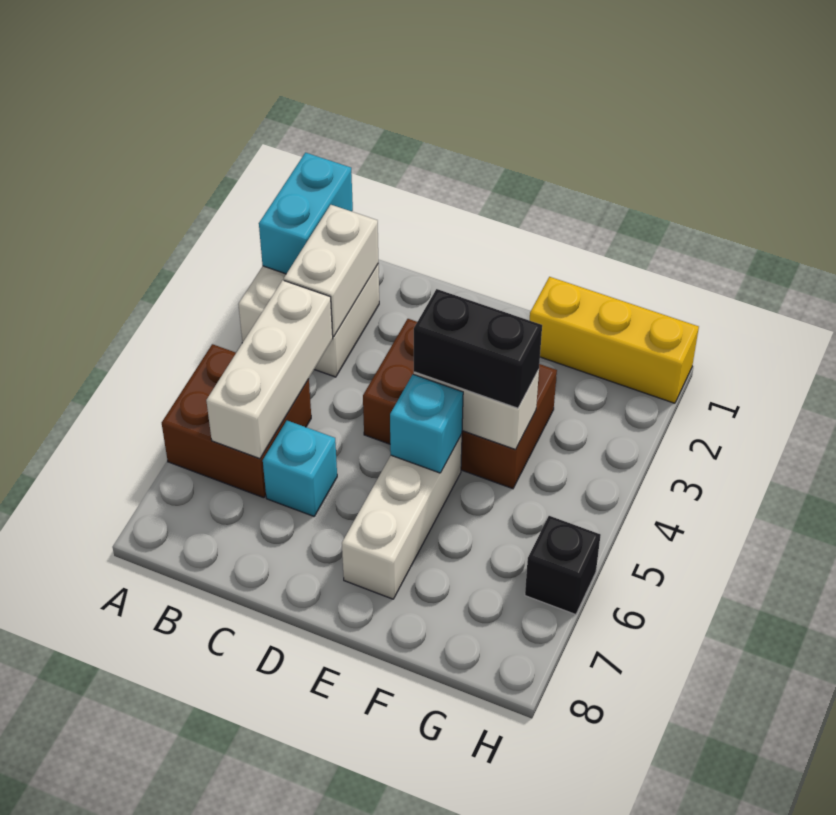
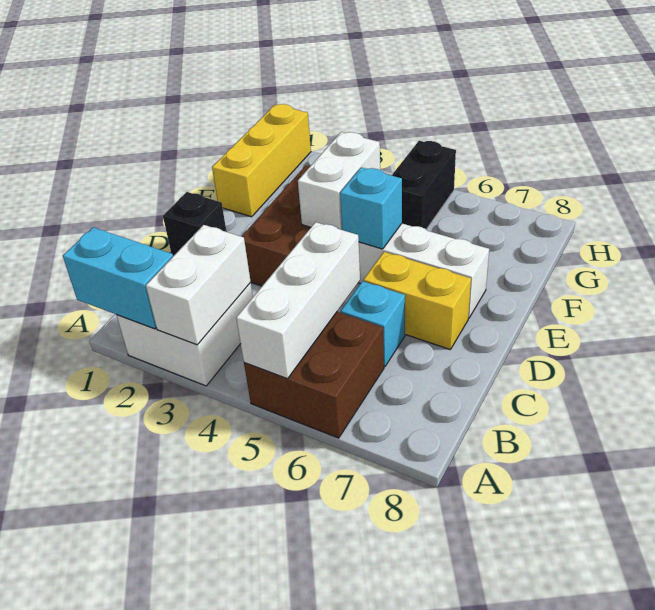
white brick B2:B3 level 2 -> white brick A3:B3 level 2
white brick B4:B6 level 2 -> white brick A5:C5 level 2
none -> yellow brick D6:D7 level 1
black brick E4:F4 level 3 -> black brick G5:H5 level 1
black brick H6 level 1 -> black brick D1 level 1

